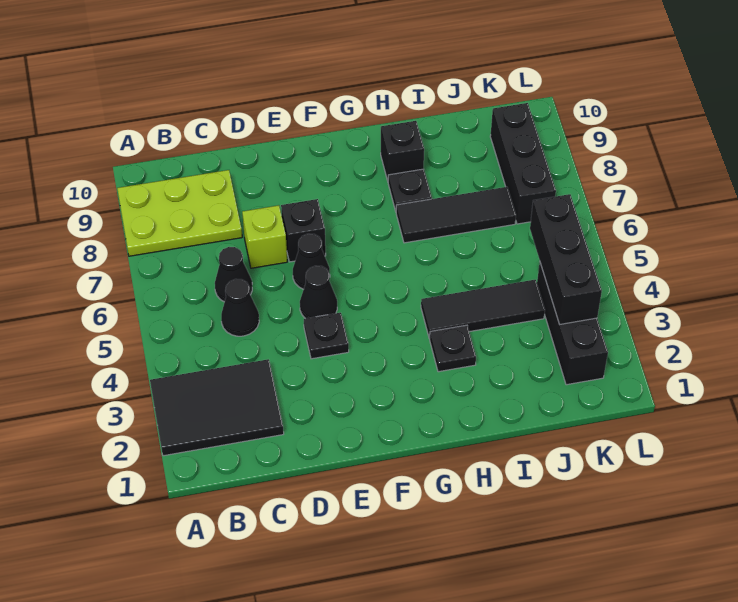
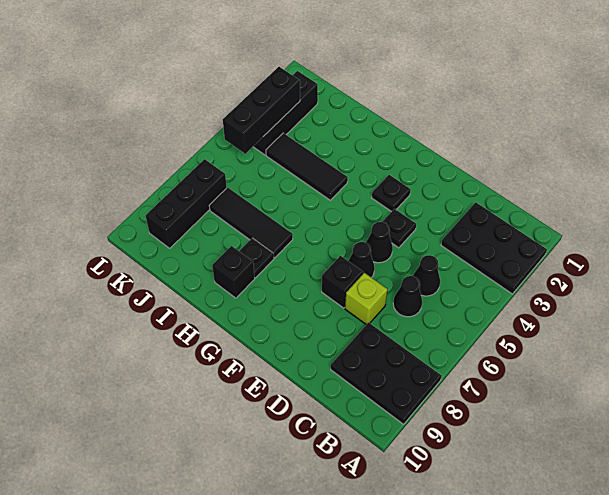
black tile A2:C3 level 1 -> black plate A2:C3 level 1
lime plate A8:C9 level 1 -> black plate A8:C9 level 1
black plate H3 level 1 -> black plate F3 level 1

